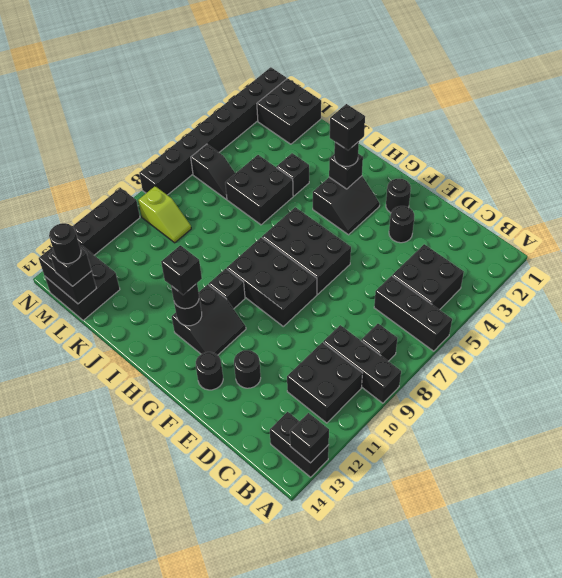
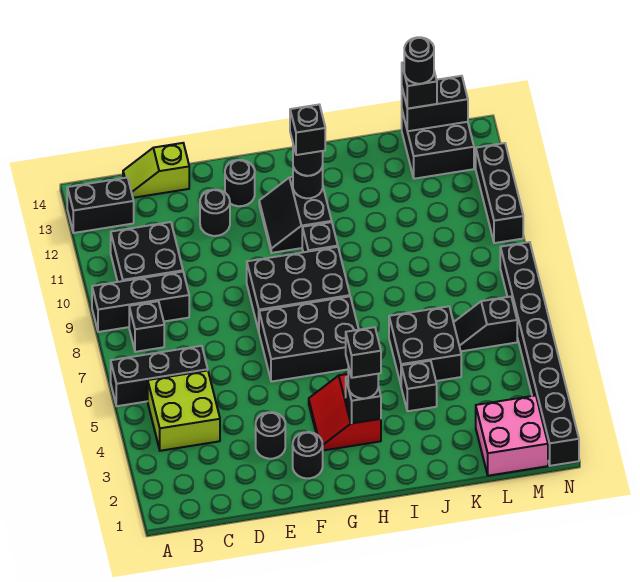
black brick A13 level 2 -> none
black brick B4:C5 level 1 -> lime brick B4:C5 level 1
black slope G3:H4 level 1 top H -> red slope G3:H4 level 1 top H
black brick L1:M2 level 1 -> pink brick L1:M2 level 1
lime slope L9:M9 level 1 top M -> lime slope C14:D14 level 1 top D

